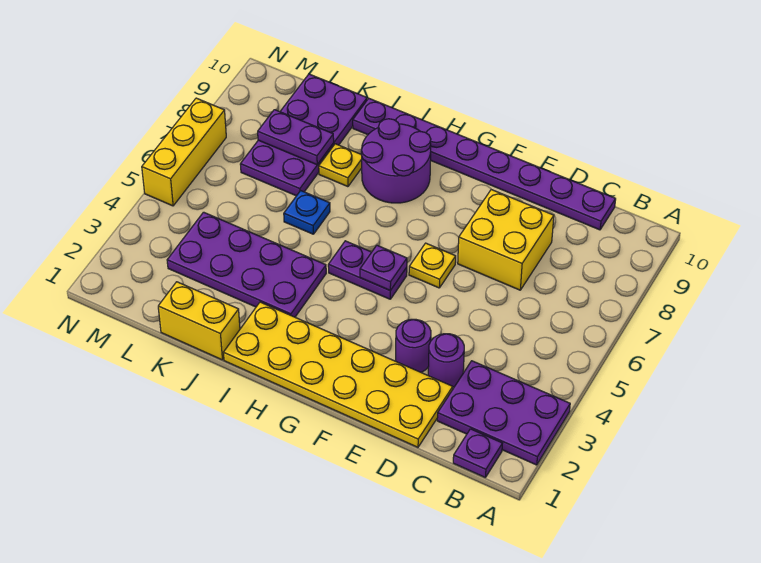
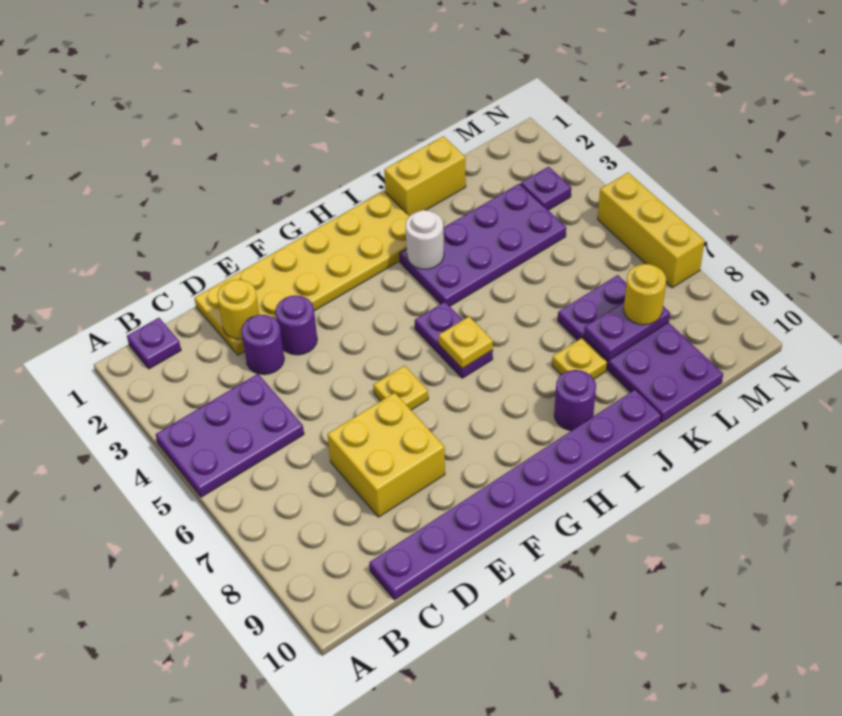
purple plate A2:C3 level 1 -> purple plate A4:C5 level 1
none -> yellow round brick D2 level 2
purple plate G5:H5 level 1 -> purple plate H5:H6 level 1
purple plate G5 level 2 -> purple plate M3 level 1
none -> yellow plate H6 level 2
purple round brick H8:I9 level 1 -> purple round brick I9 level 1
none -> white round brick I3 level 2
blue plate J6 level 1 -> none
none -> yellow round brick L8 level 3

